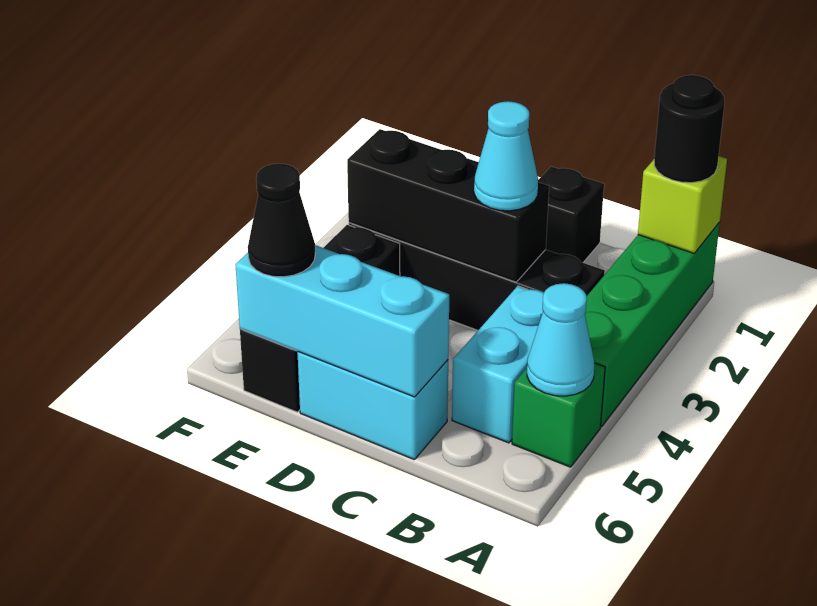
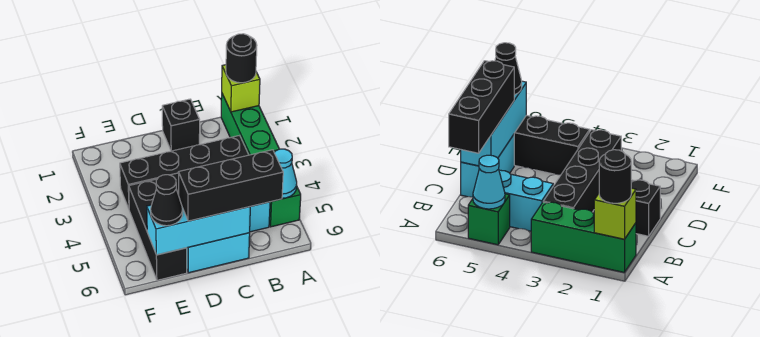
green brick A1:A4 level 1 -> green brick A1:A3 level 1
black brick C3:E3 level 2 -> black brick B6:D6 level 3
cyan cone C3 level 3 -> none

